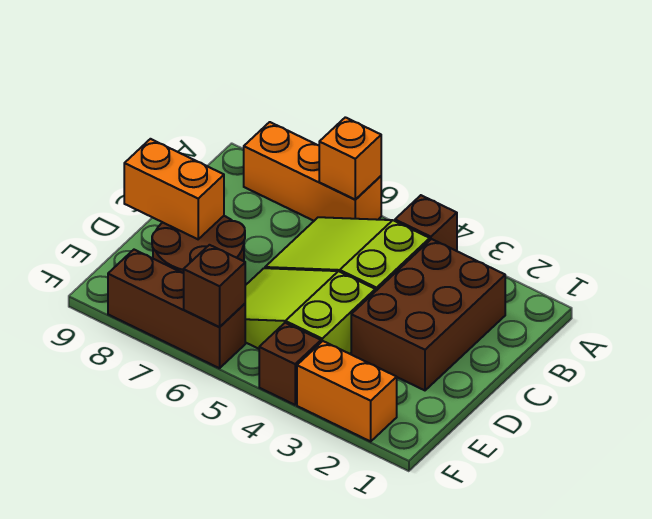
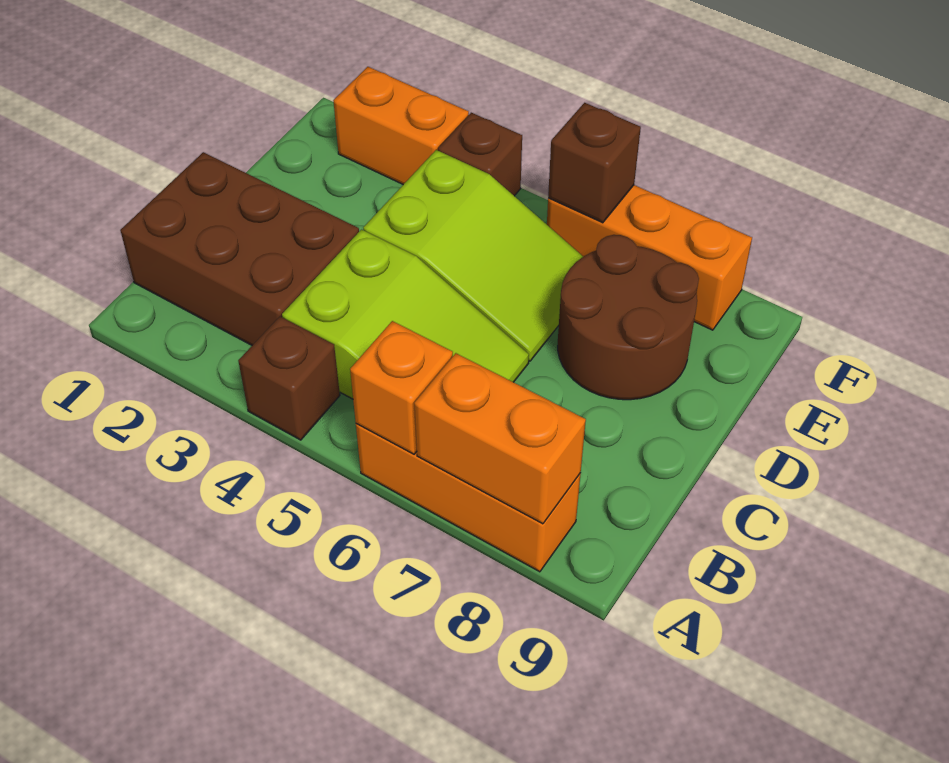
brown brick B2:D3 level 1 -> brown brick B1:C3 level 1
orange brick D8:D9 level 2 -> orange brick A7:A8 level 2
brown brick F6:F8 level 1 -> orange brick F6:F8 level 1

